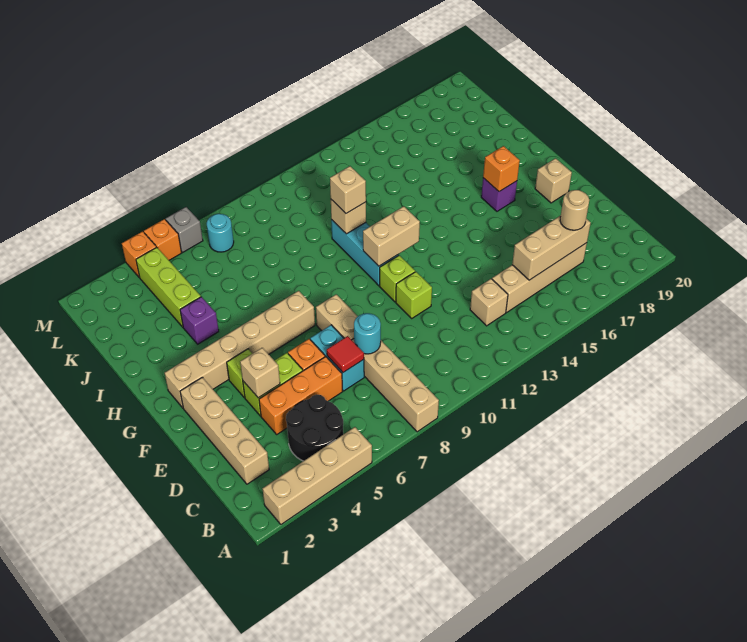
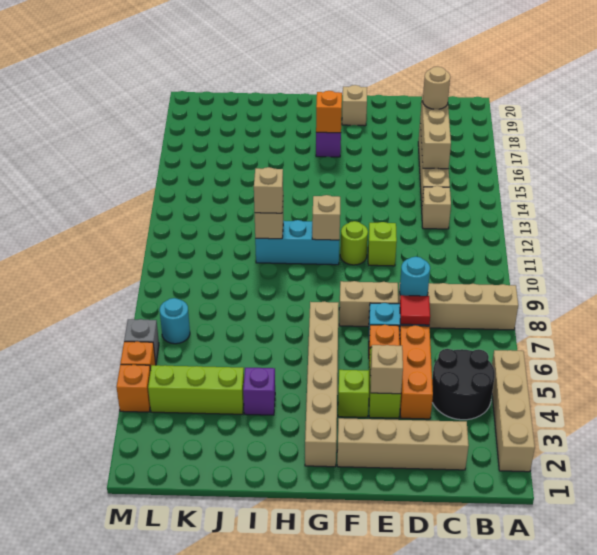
lime brick F11 level 1 -> lime round brick F11 level 1
tan brick G11:G12 level 2 -> tan brick G11 level 2

